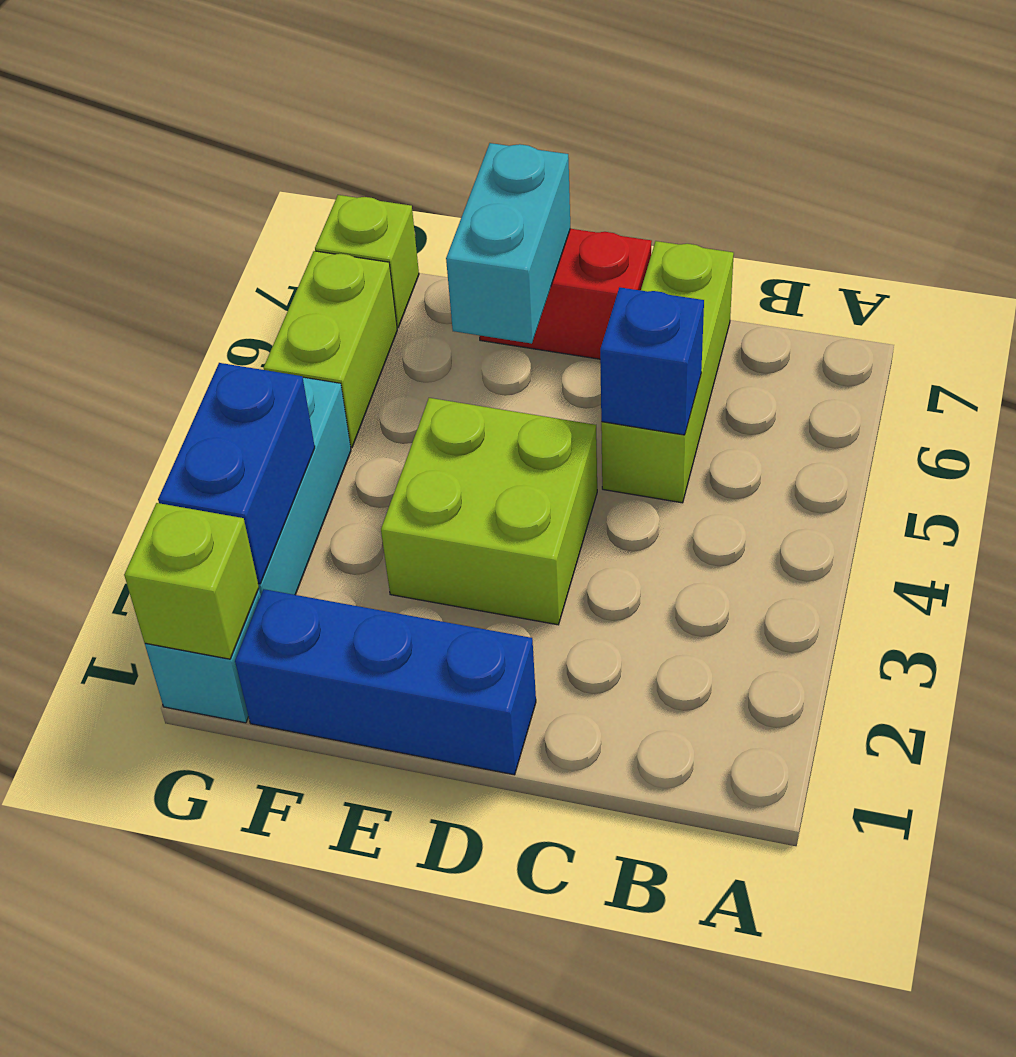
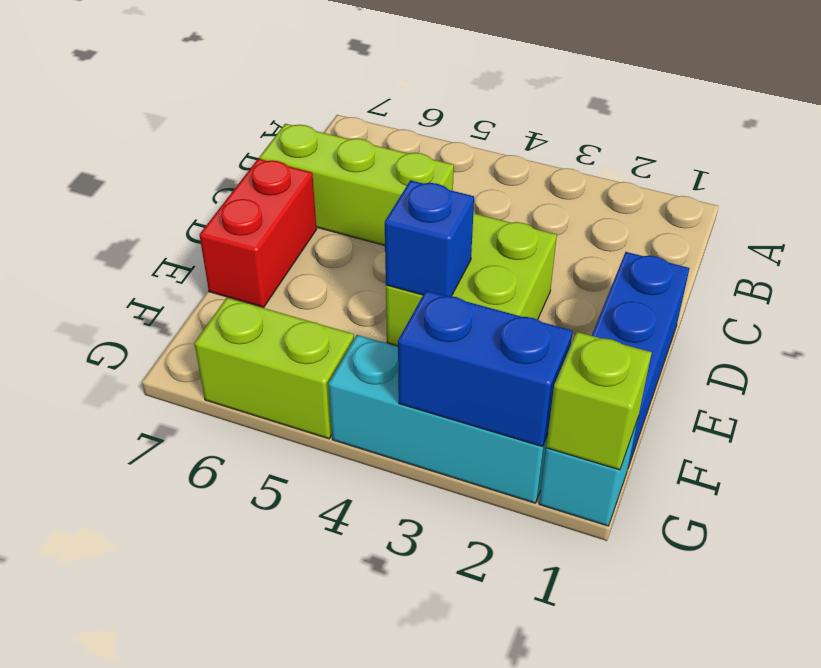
blue brick C5 level 2 -> blue brick E4 level 2
cyan brick E6:E7 level 2 -> none
lime brick G7 level 1 -> none

